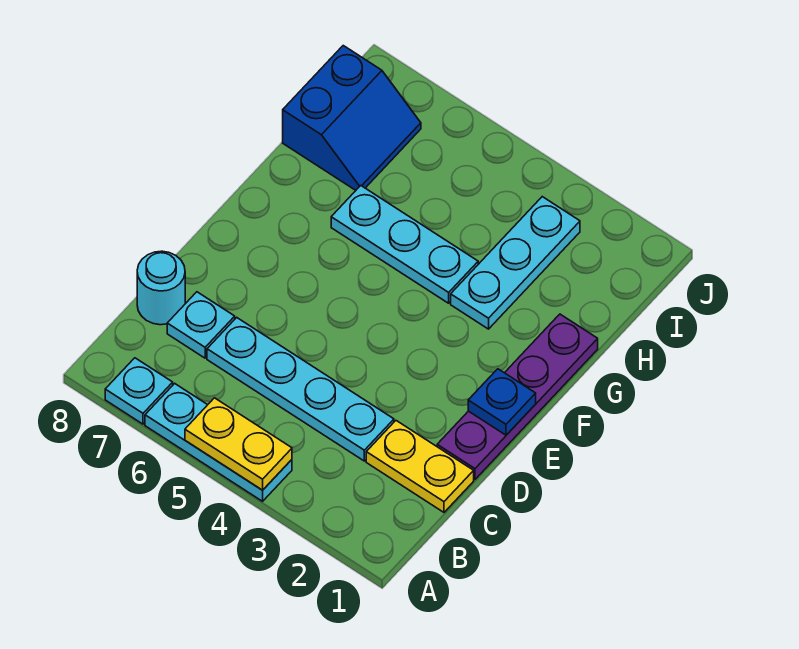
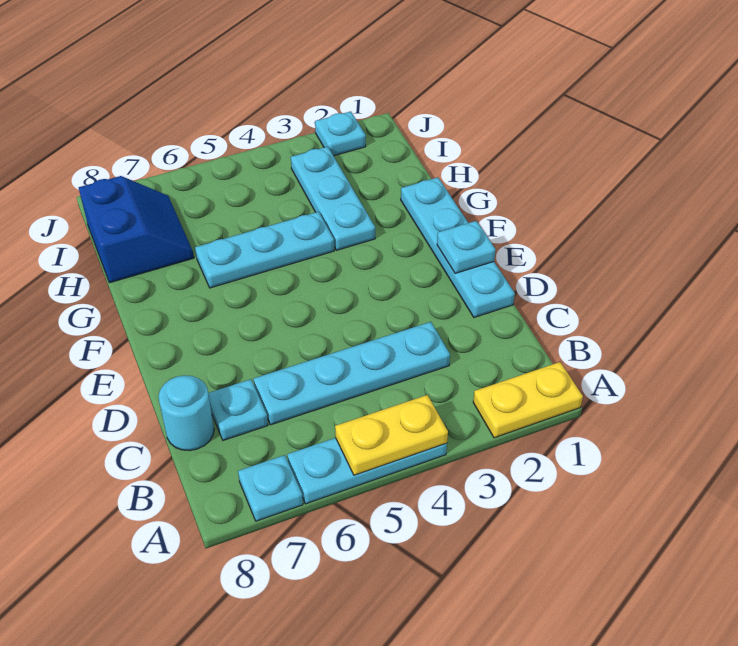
yellow plate C1:C2 level 1 -> yellow plate A1:A2 level 1
purple plate D1:G1 level 1 -> cyan plate D1:G1 level 1
blue plate E1 level 2 -> cyan plate E1 level 2
none -> cyan plate J2 level 1

